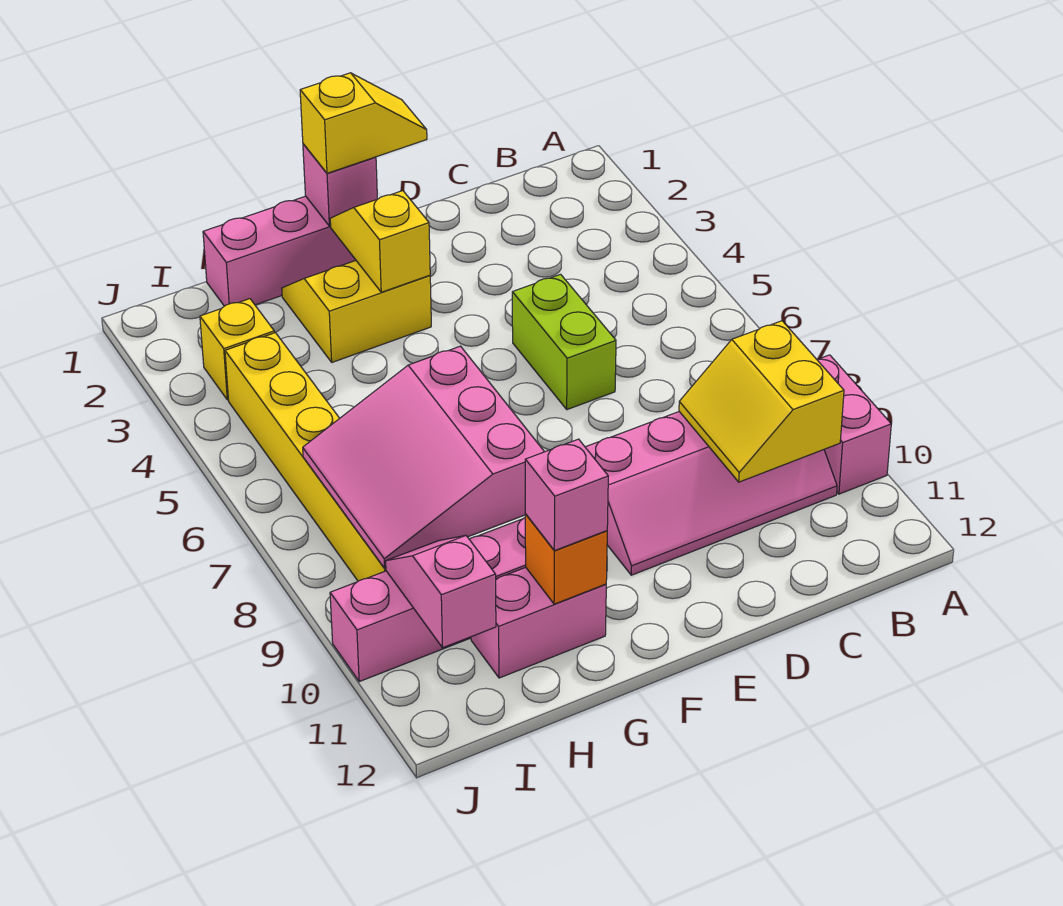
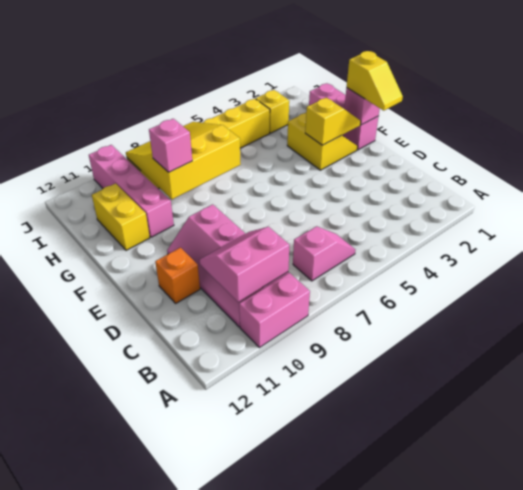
yellow slope B9:C10 level 2 top B -> pink slope B9:C10 level 2 top B
lime brick D5:D6 level 1 -> none
pink slope G7:I9 level 2 top G -> yellow slope G7:I9 level 2 top G
pink brick G11:H11 level 1 -> yellow brick G11:H11 level 1
orange brick G11 level 2 -> orange brick D11 level 1
pink brick G11 level 3 -> pink brick G9 level 3
pink slope I10:I11 level 2 top 11 -> pink slope B6:B7 level 1 top 7

